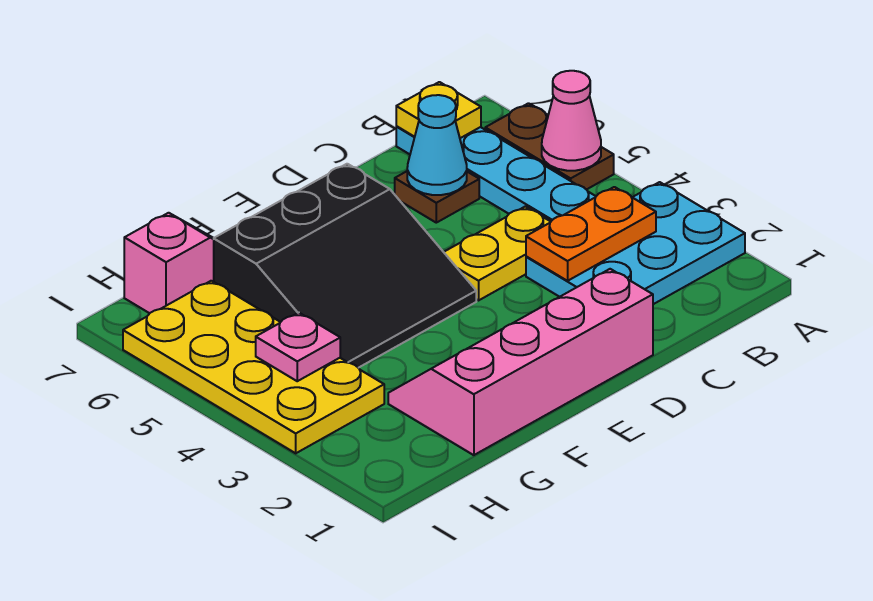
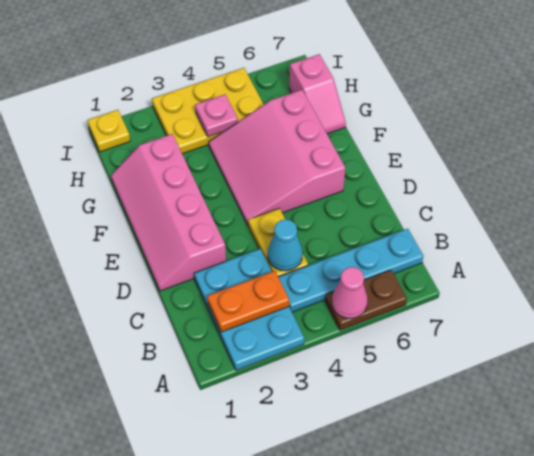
orange plate B3:C3 level 2 -> orange plate B2:B3 level 2
yellow plate B7 level 2 -> yellow plate I1 level 1
brown plate C6 level 1 -> none
cyan cone C6 level 2 -> cyan cone C4 level 2
pink slope D1:G2 level 1 top 1 -> pink slope D1:G2 level 1 top 2
black slope E4:G6 level 1 top 6 -> pink slope E4:G6 level 1 top 6
yellow plate H3:I6 level 1 -> yellow plate H3:I5 level 1

